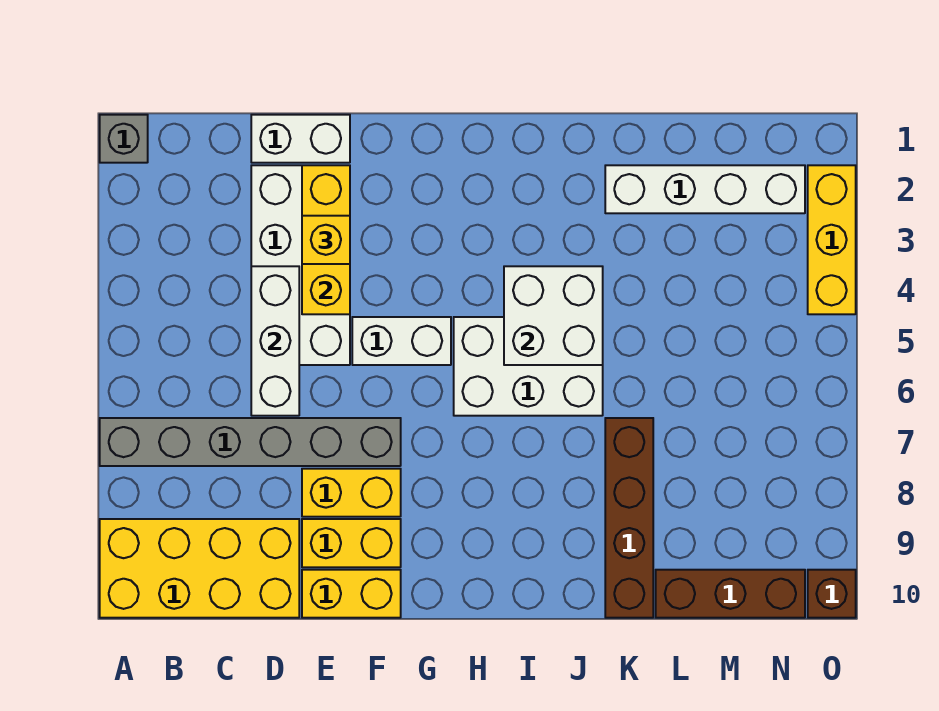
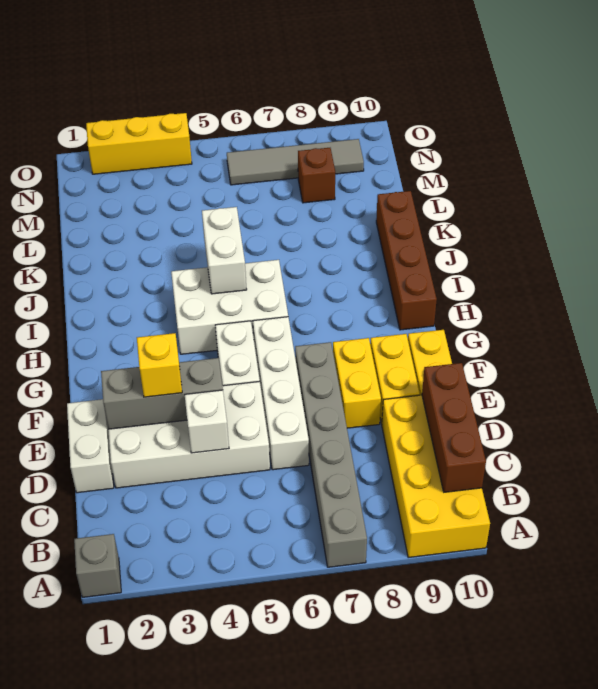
white brick D4:D6 level 2 -> white brick D4 level 2
yellow brick E2:E4 level 2 -> grey brick E2:E4 level 2
white brick H5:J6 level 1 -> white brick H4:I6 level 1
white brick I4:J5 level 2 -> white brick I5:J5 level 2
white brick K2:N2 level 1 -> white brick D6:G6 level 1
brown brick K7:K10 level 1 -> brown brick H10:K10 level 1
brown brick L10:N10 level 1 -> brown brick B10:D10 level 2
none -> grey tile N6:N9 level 1
brown brick O10 level 1 -> brown brick M8 level 1

